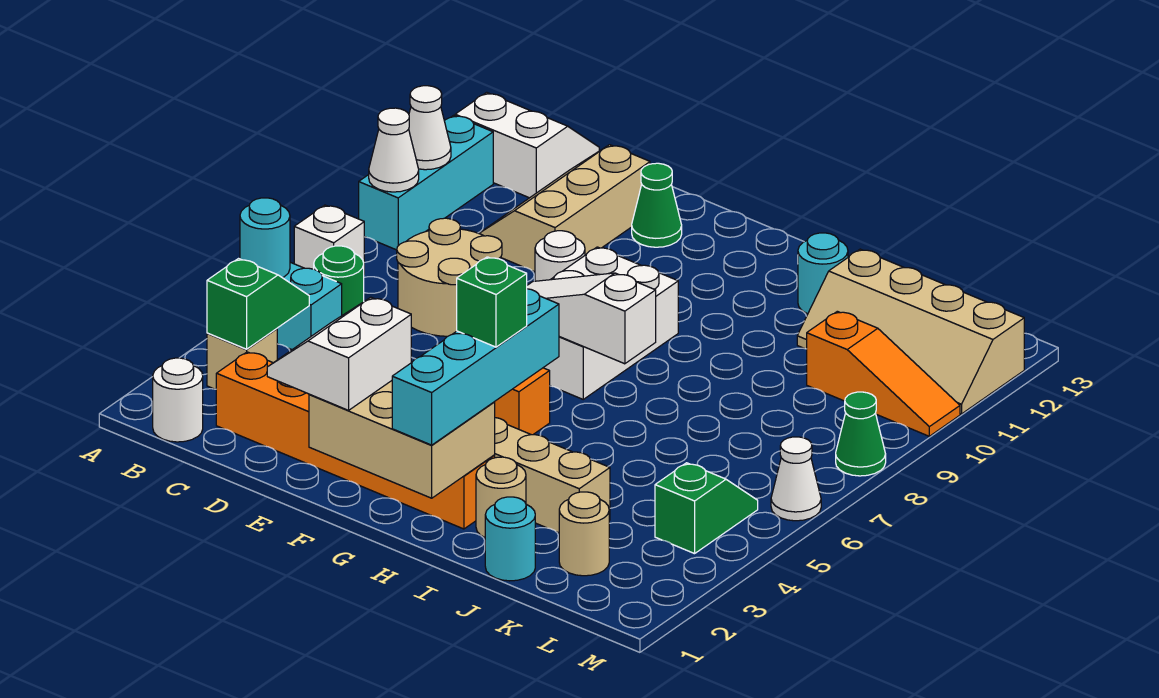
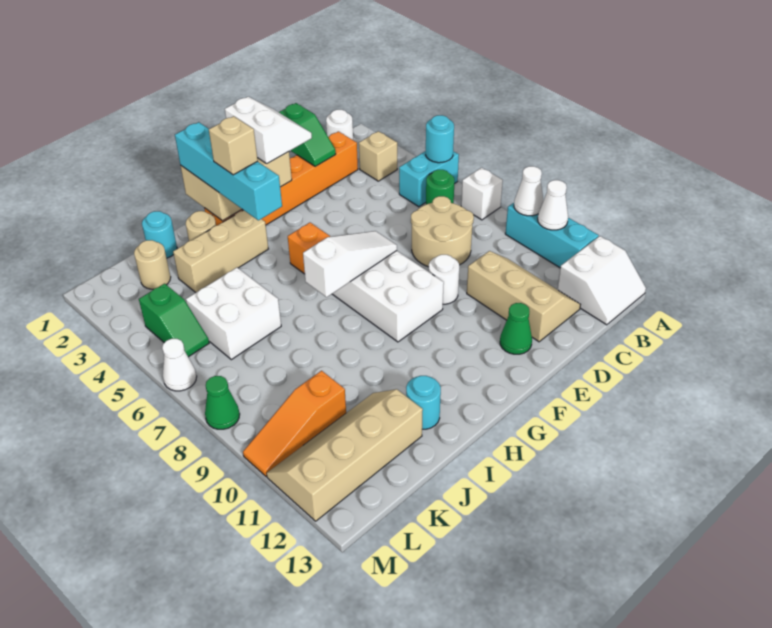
green slope B3:B4 level 2 top 3 -> green slope D1:D2 level 2 top 1
green brick H3 level 4 -> tan brick H3 level 4
none -> white brick J5:K6 level 1

